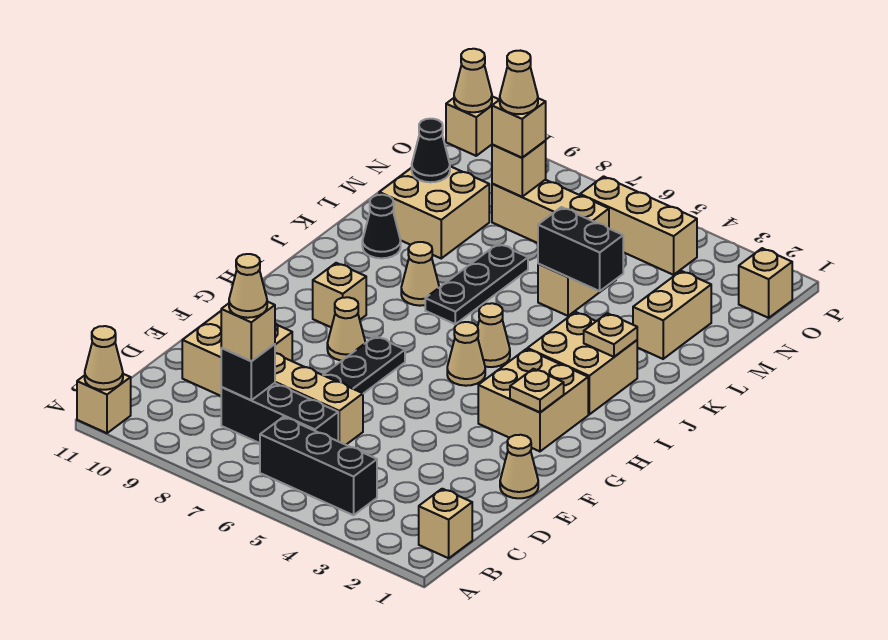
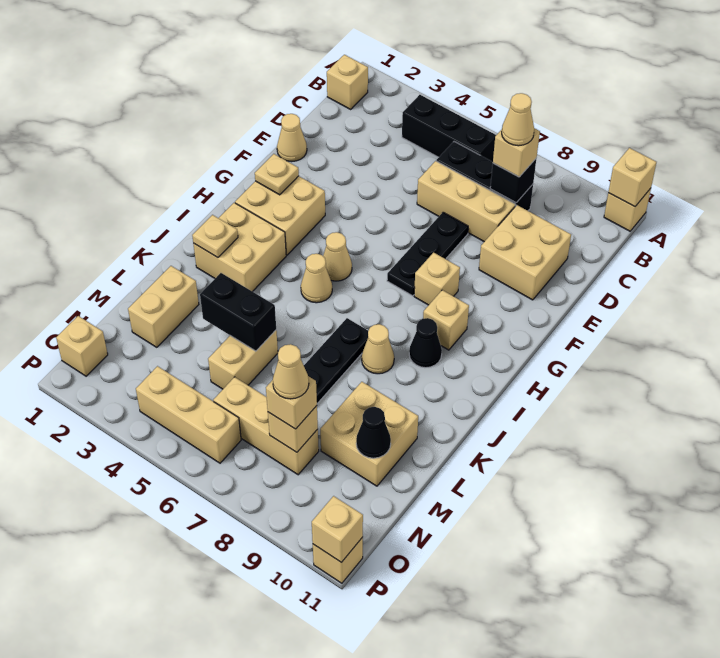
tan cone A11 level 2 -> tan brick A11 level 2
tan cone G8 level 1 -> tan brick G8 level 1
black cone K10 level 1 -> black cone I9 level 1
tan cone P11 level 2 -> tan brick P11 level 2

